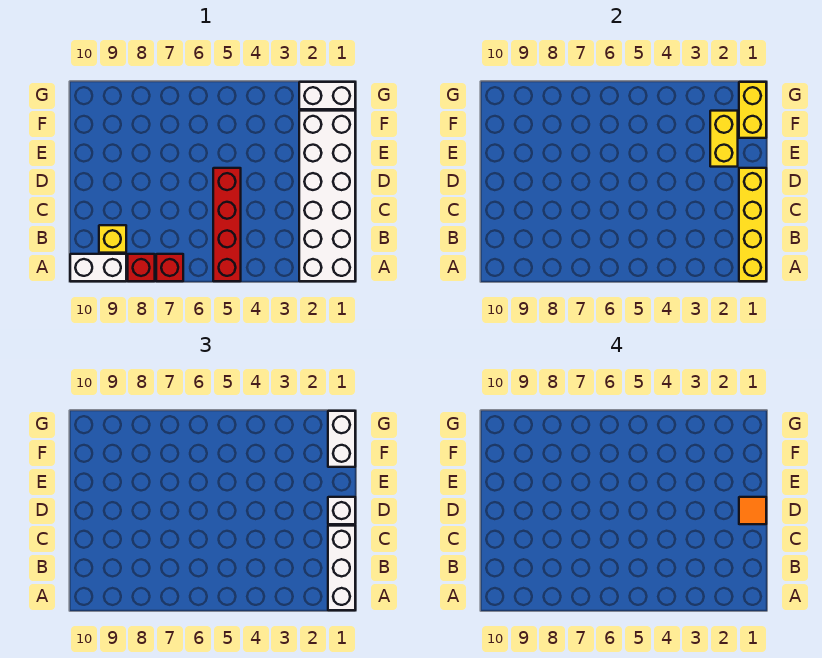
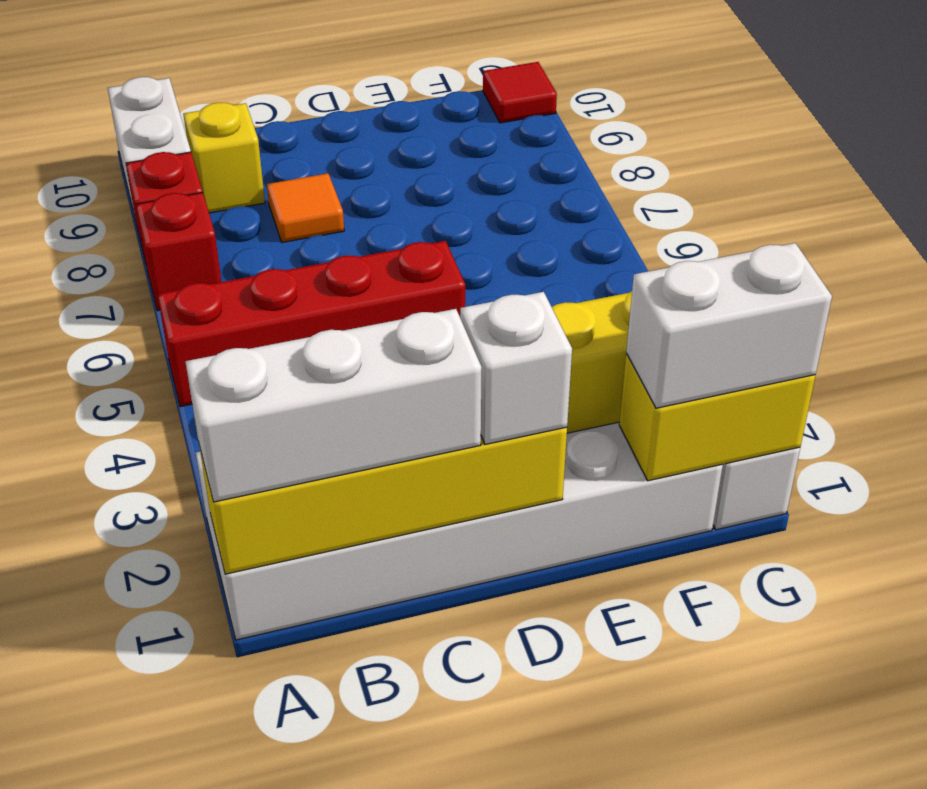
orange tile D1 level 4 -> orange tile C8 level 1
none -> red tile G10 level 1

